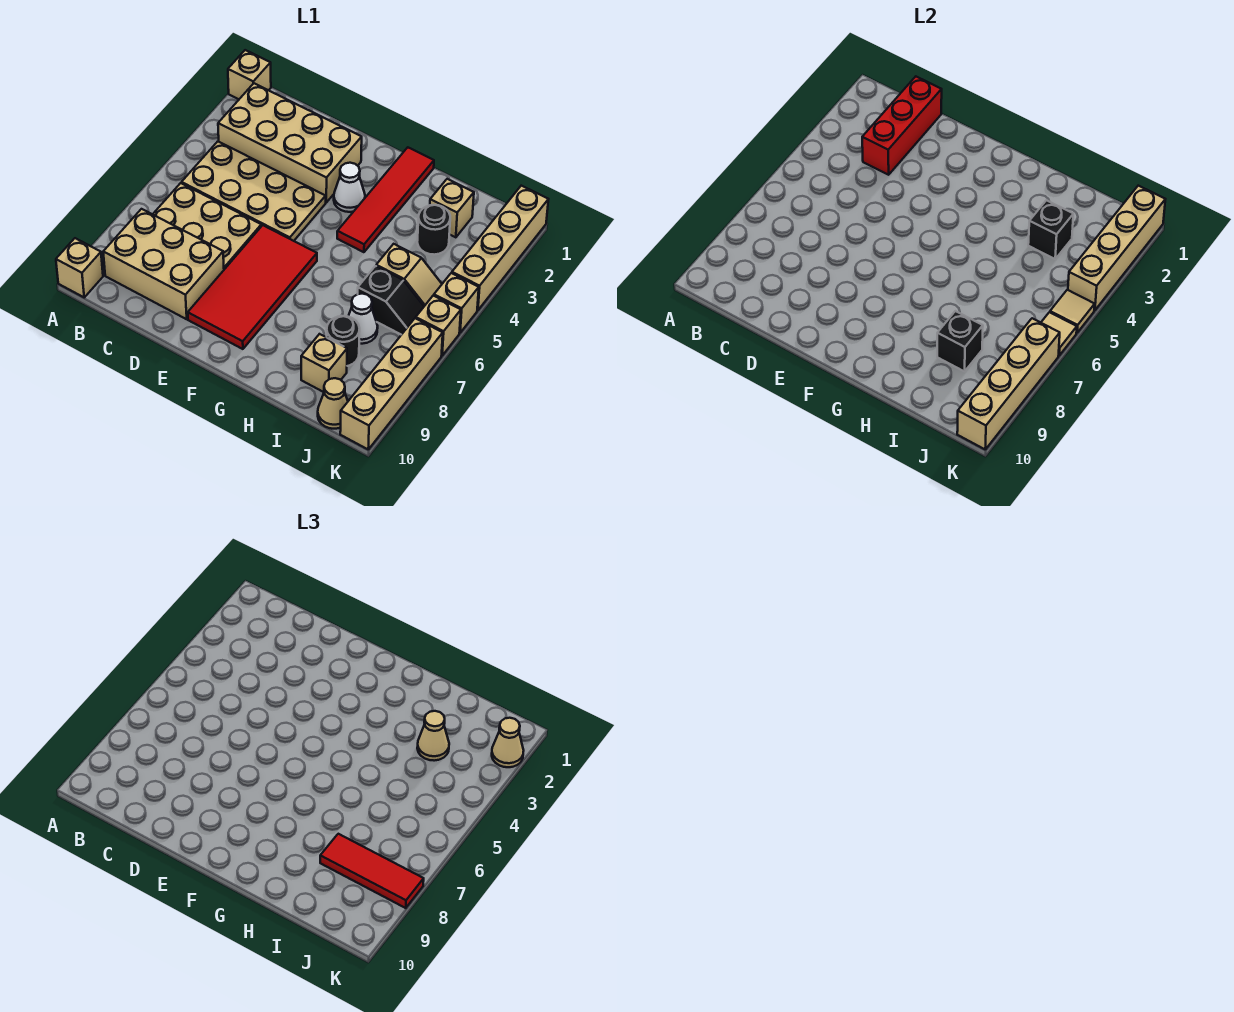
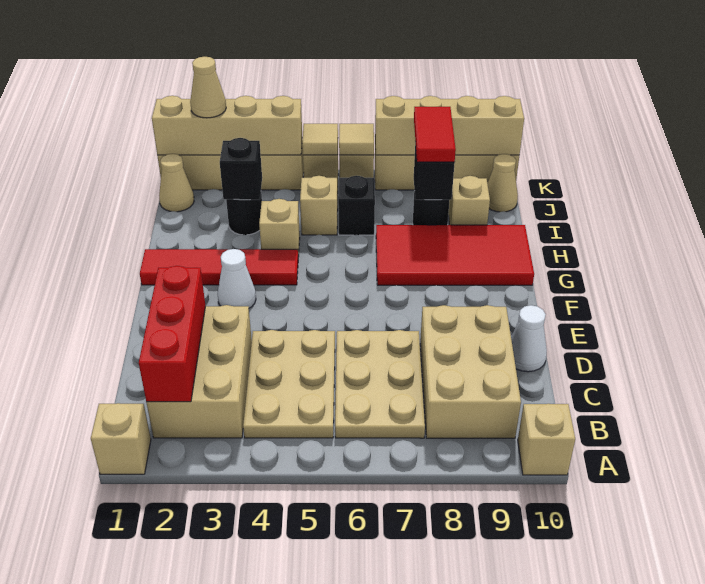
tan brick B2:E3 level 1 -> tan brick B2:D3 level 1
tan plate B4:E5 level 1 -> tan plate B4:D5 level 1
red brick C1:C3 level 2 -> red brick B2:D2 level 2
red tile E6:F9 level 1 -> red tile G7:H10 level 1
tan brick I2 level 1 -> tan brick H4 level 1
tan cone I3 level 3 -> tan cone J1 level 1
white cone I7 level 1 -> white cone D10 level 1
red tile I8:K8 level 3 -> red tile I8:J8 level 3

